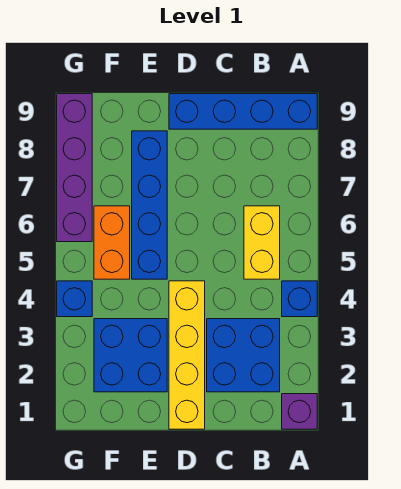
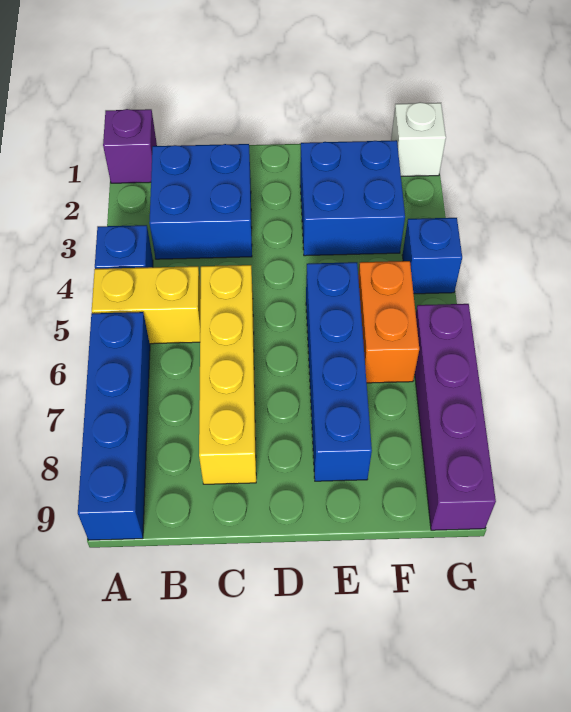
blue brick A9:D9 level 1 -> blue brick A6:A9 level 1
yellow brick B5:B6 level 1 -> yellow brick A5:B5 level 1
yellow brick D1:D4 level 1 -> yellow brick C5:C8 level 1
none -> white brick G1 level 1

